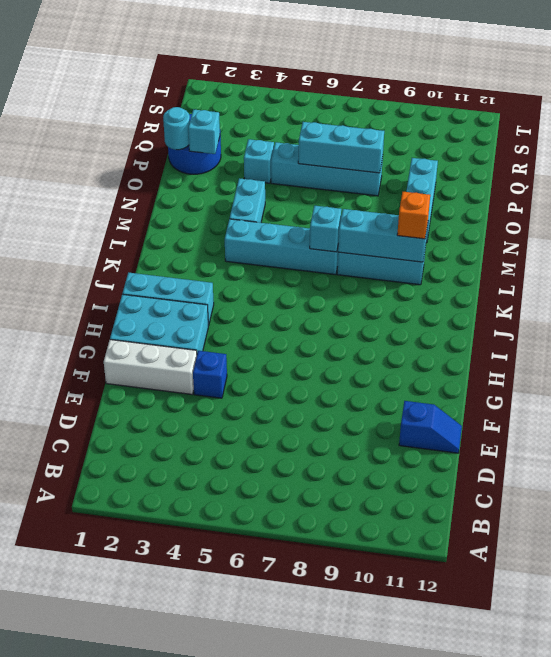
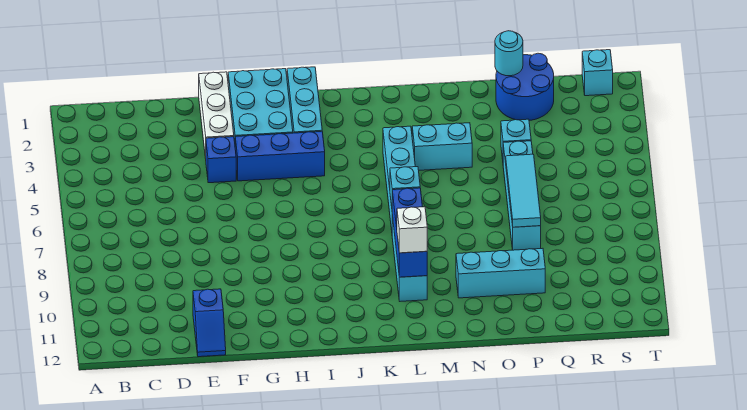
none -> blue brick G4:I4 level 1
cyan brick L8:L10 level 2 -> blue brick L8:L10 level 2
orange brick L10 level 3 -> white brick L10 level 3
cyan brick P2 level 2 -> cyan brick S1 level 1
cyan brick P6:P8 level 2 -> cyan tile P6:P8 level 2

